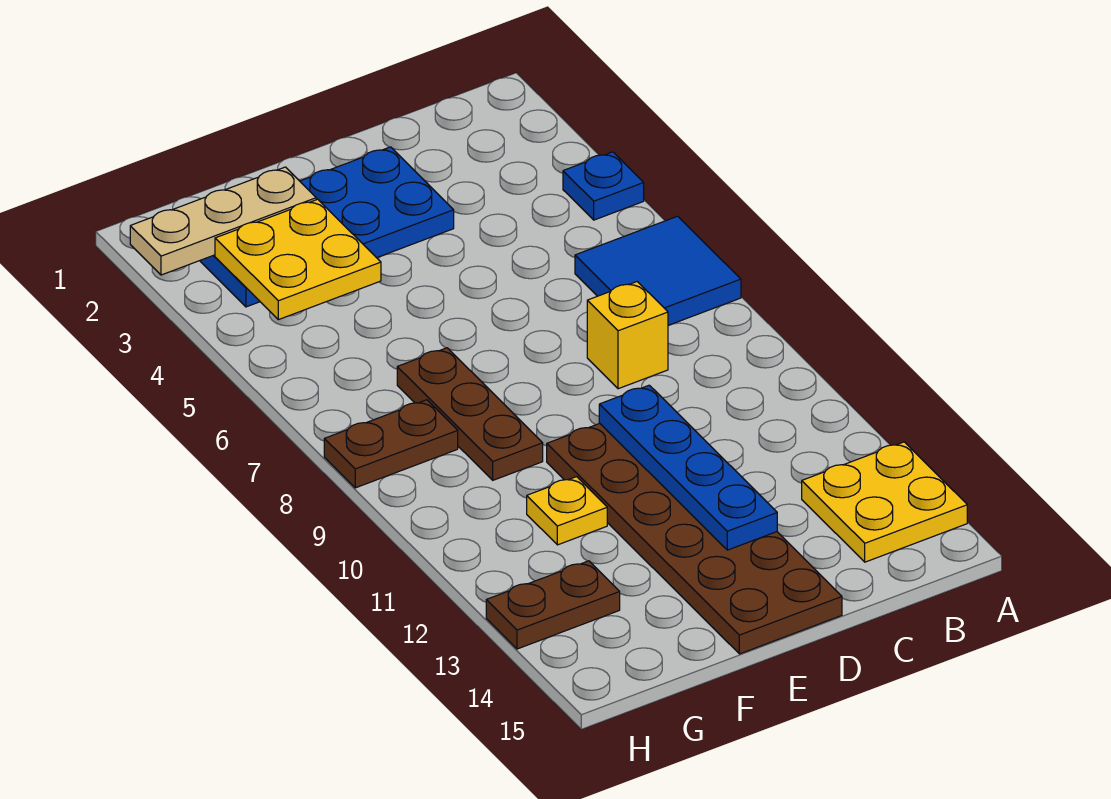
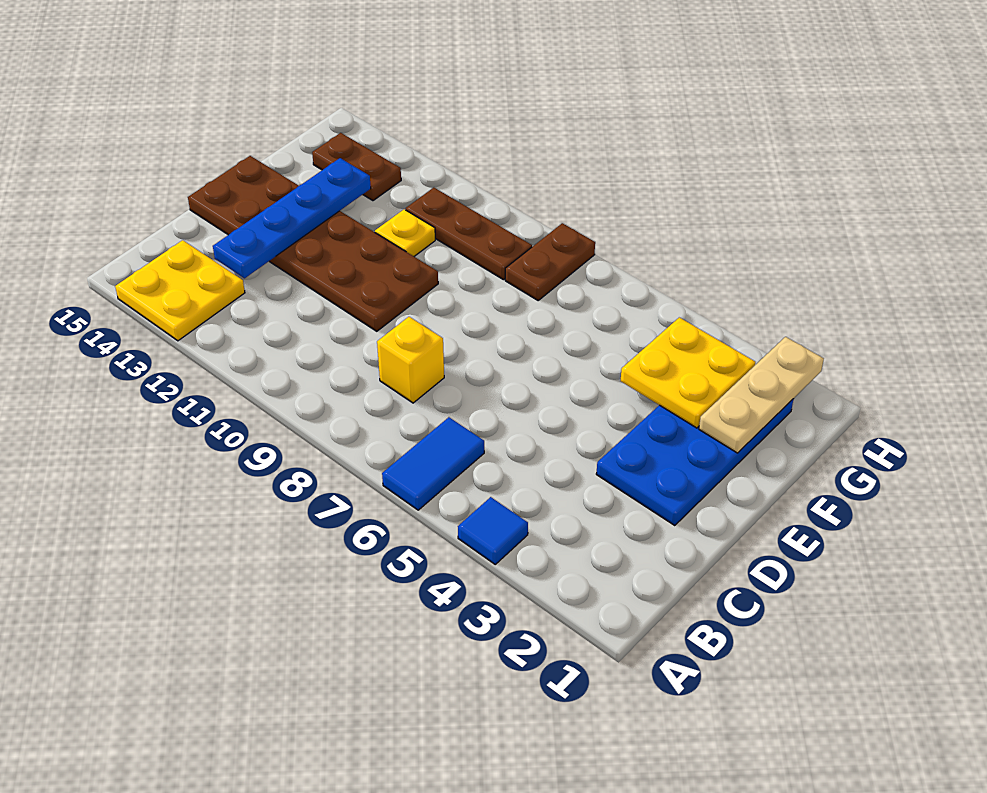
blue plate A4 level 1 -> blue tile A4 level 1
blue tile A6:B7 level 1 -> blue tile A6:B6 level 1
blue plate D10:D13 level 2 -> blue plate C13:F13 level 2
brown plate F7:F9 level 1 -> brown plate G9:G11 level 1
brown plate G13:H13 level 1 -> brown plate G13:G14 level 1

